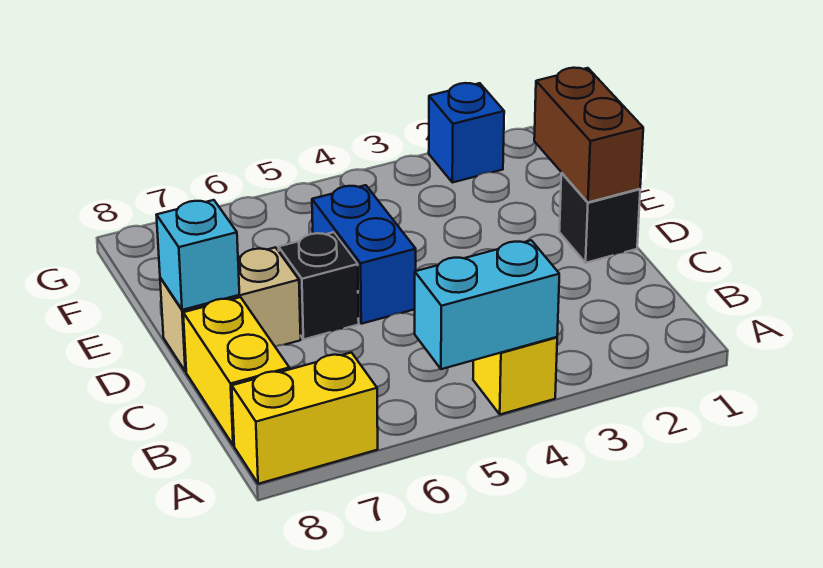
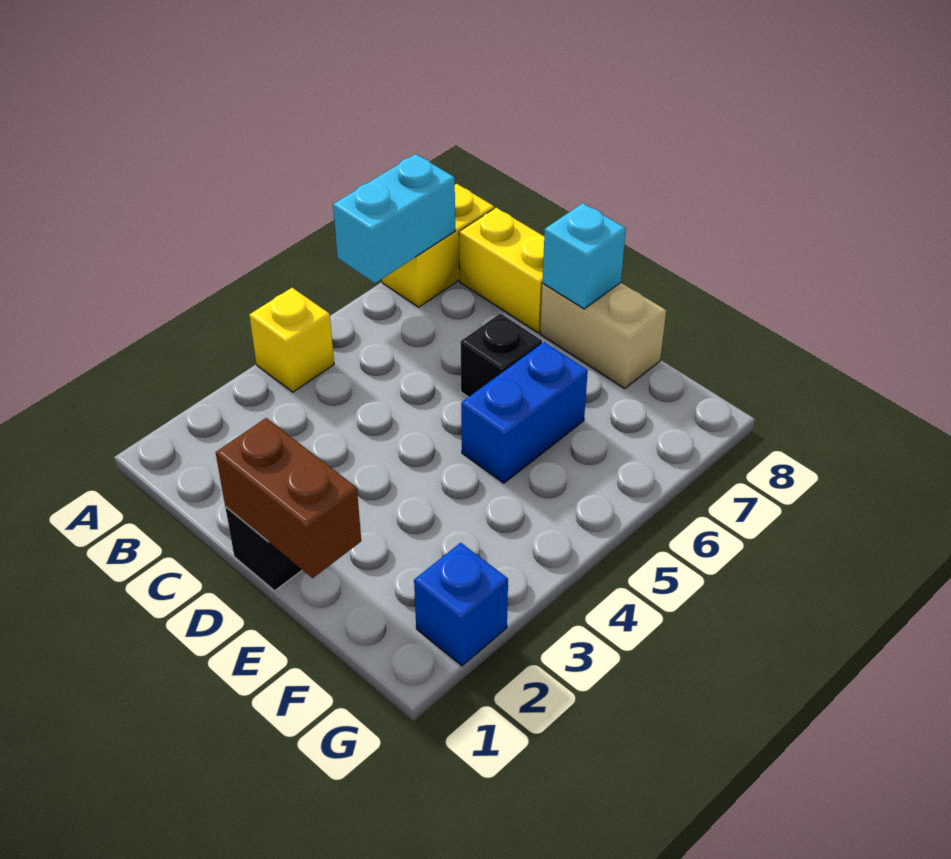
cyan brick A4:A5 level 2 -> cyan brick A6:A7 level 2
blue brick D5:E5 level 1 -> blue brick E5:E6 level 1
tan brick D7:D8 level 1 -> tan brick D8:E8 level 1

